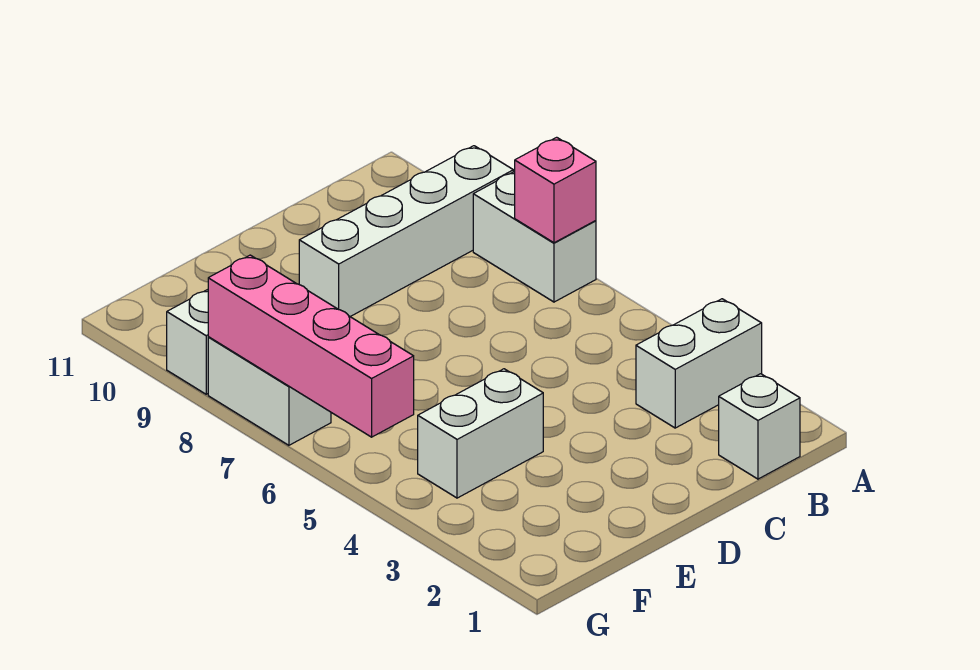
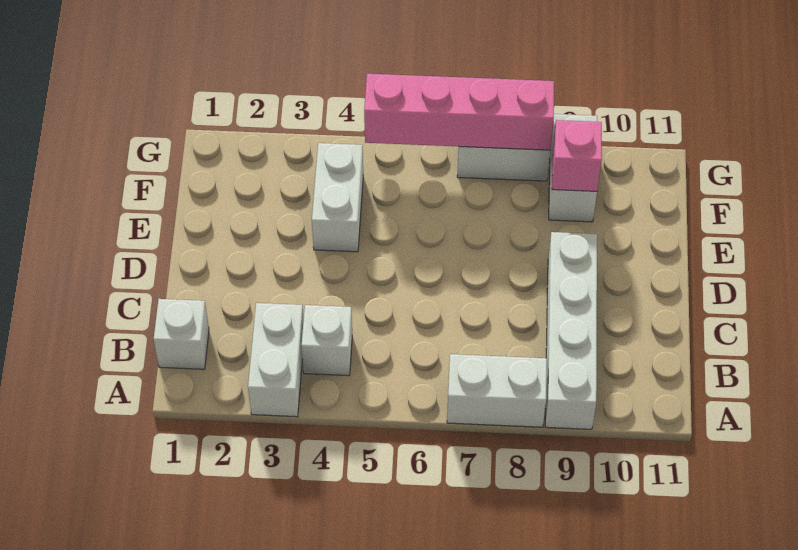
pink brick A7 level 2 -> pink brick F9 level 2
none -> white brick B4 level 1

